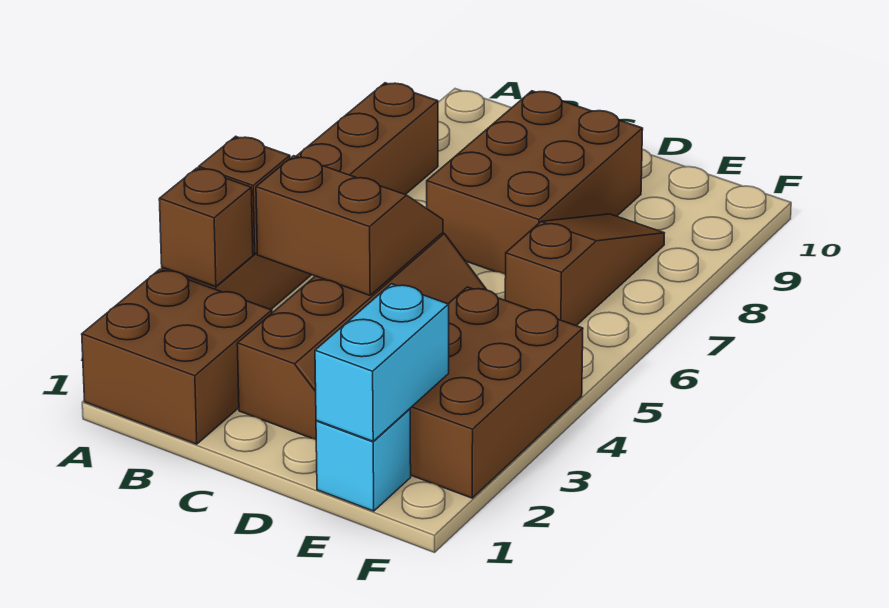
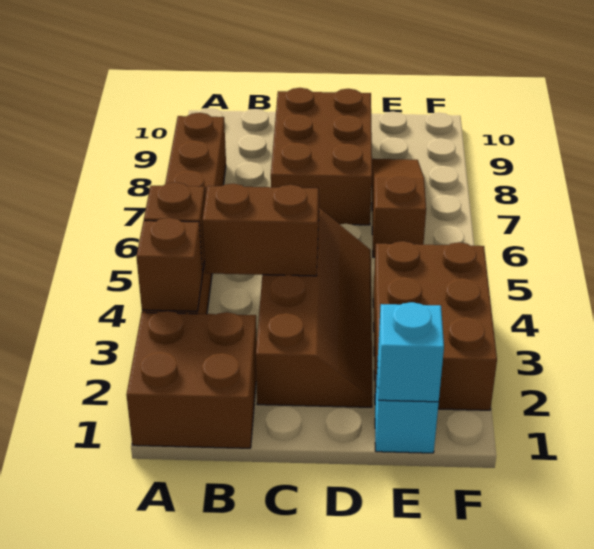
cyan brick E1:E2 level 2 -> cyan brick E1 level 2

